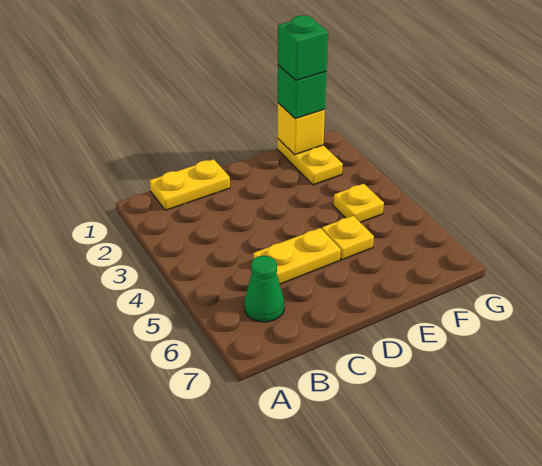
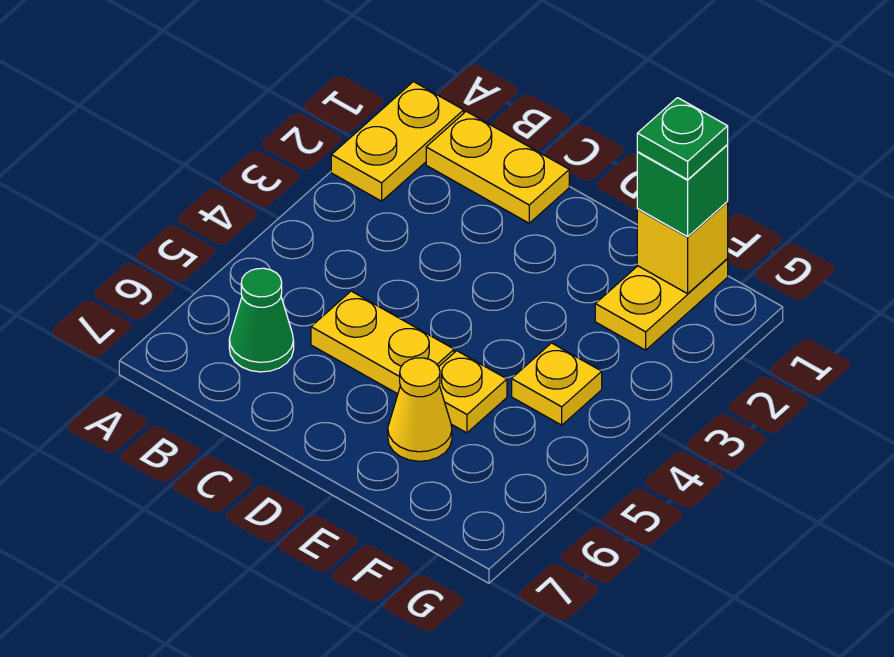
none -> yellow plate A1:A2 level 1
none -> yellow cone E6 level 1
green brick F1 level 4 -> green plate F1 level 4

